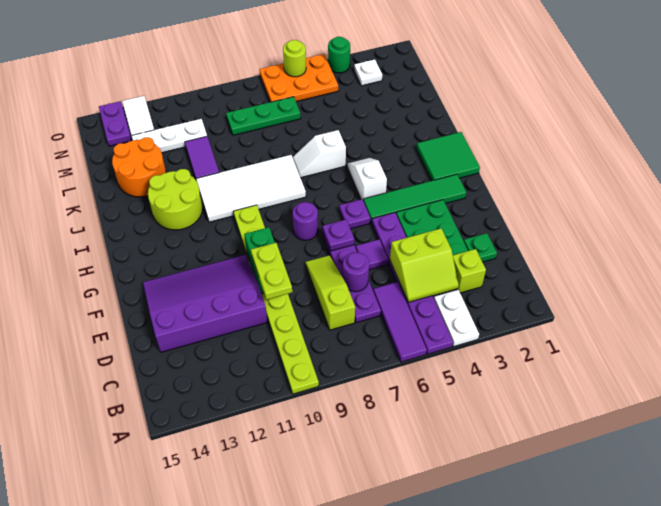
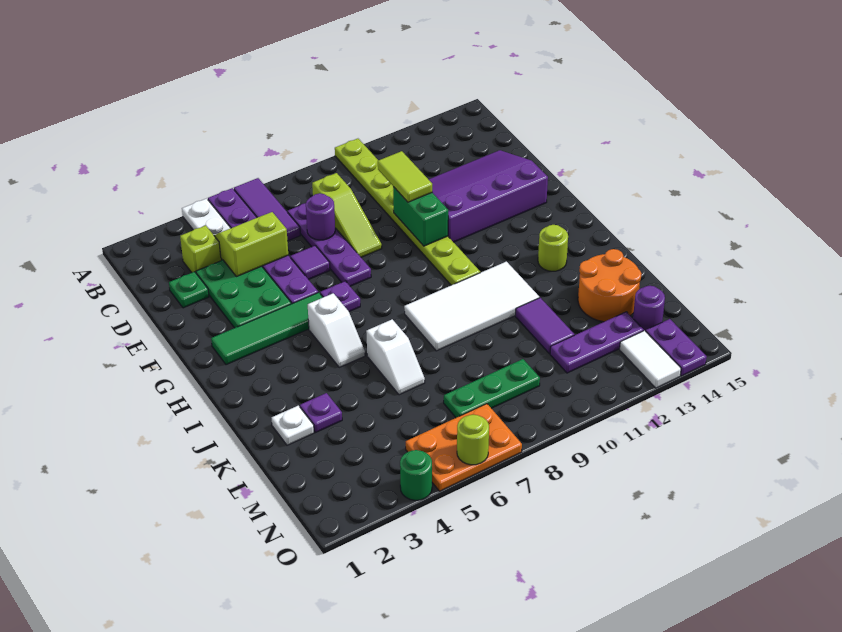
lime plate D10:E10 level 3 -> lime tile D10:E10 level 3
purple slope D11:F14 level 1 top D -> purple slope D11:F14 level 1 top F
purple plate F7 level 2 -> purple plate K3 level 1
purple round brick G8 level 1 -> purple round brick M14 level 1
green tile H1:I2 level 1 -> none
lime round brick I12:J13 level 1 -> lime round brick I13 level 1
white slope J6:J7 level 1 top 6 -> white slope J6:K6 level 1 top J
white plate M11:M13 level 1 -> purple plate M11:M13 level 1
white plate N3 level 1 -> white plate K2 level 1

